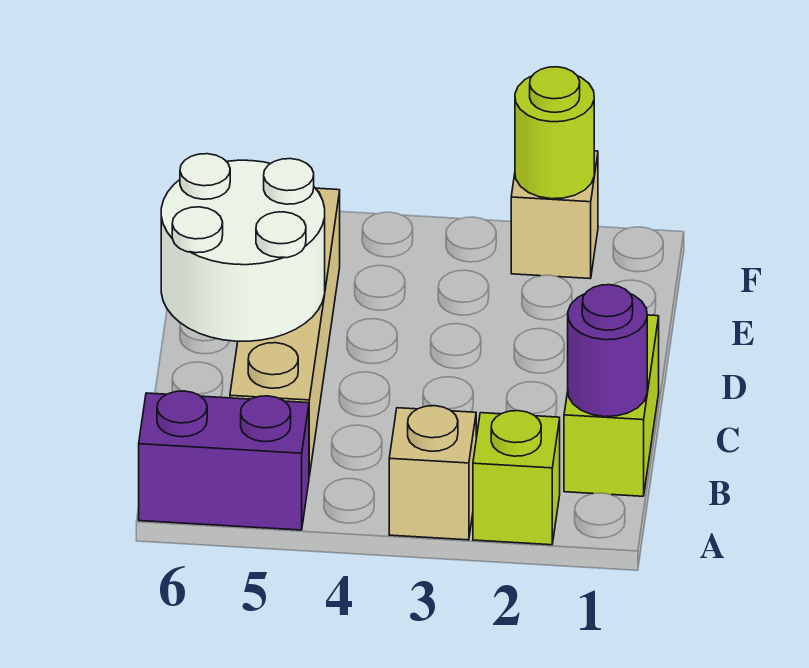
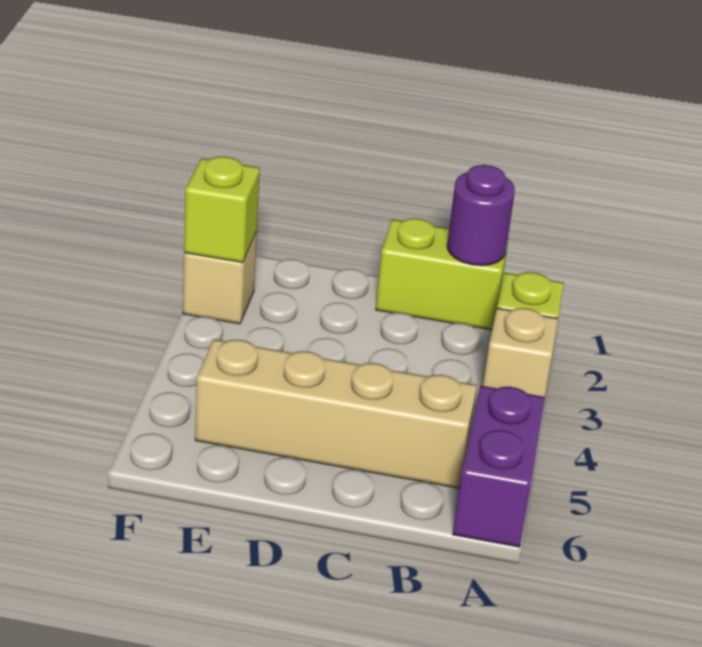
white round brick C5:D6 level 2 -> none
lime round brick F2 level 2 -> lime brick F2 level 2

